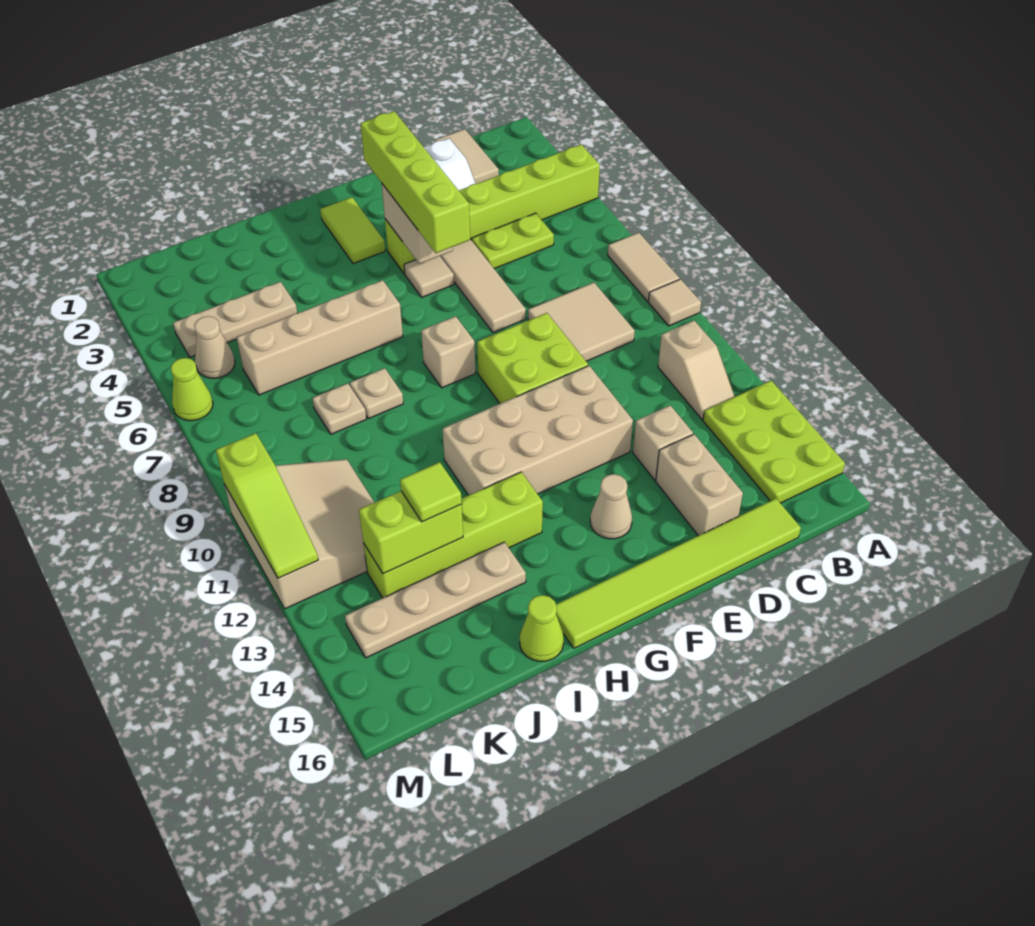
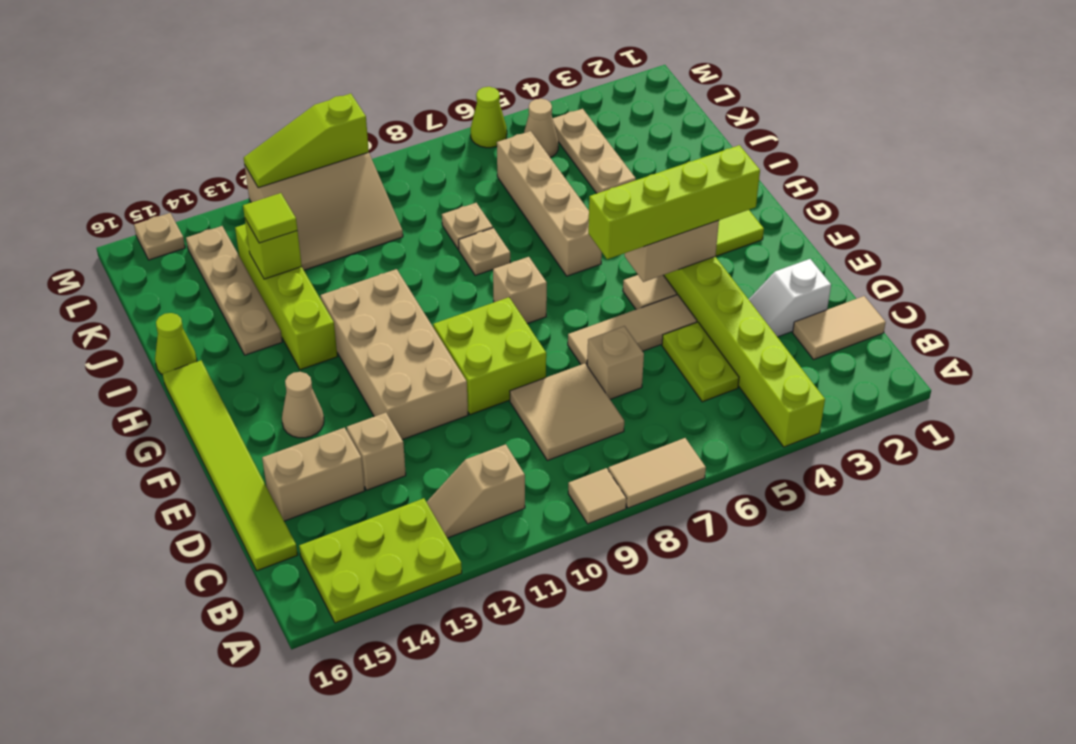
none -> tan brick D7 level 1
lime brick J13:K13 level 2 -> lime brick J13 level 2
none -> tan plate M15 level 1

